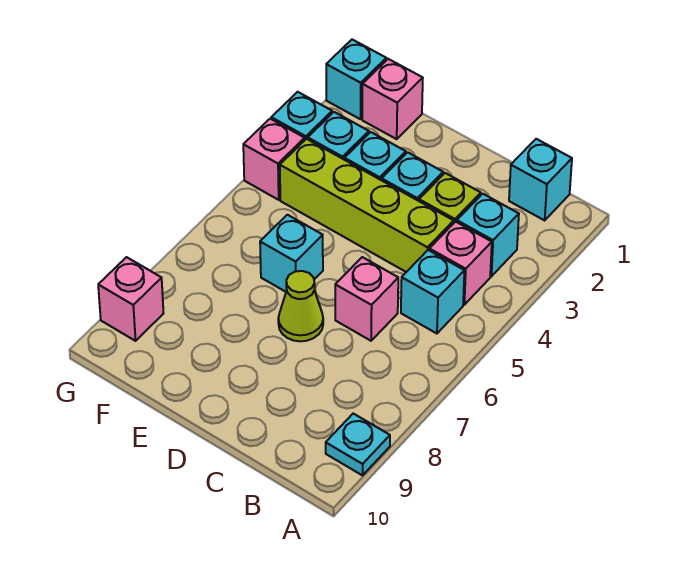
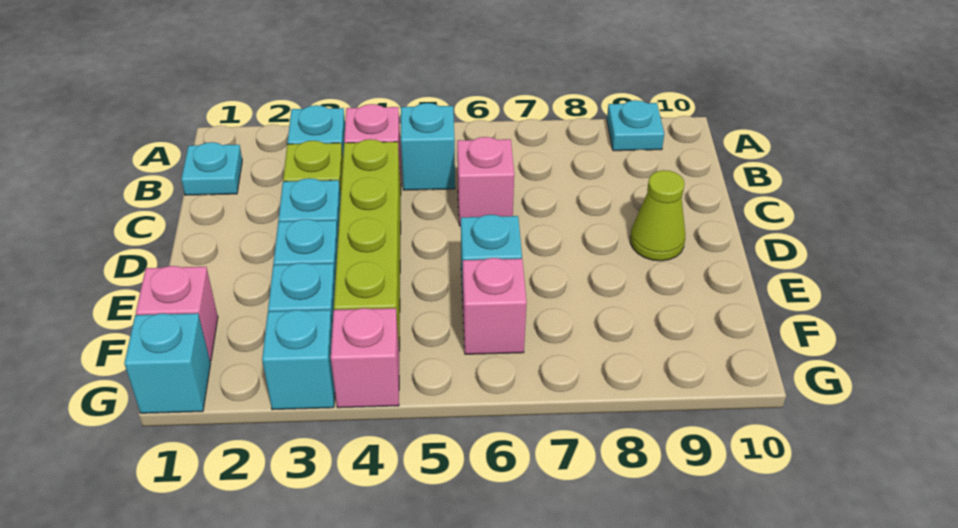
cyan brick B1 level 1 -> cyan plate B1 level 1
lime cone D7 level 1 -> lime cone D9 level 1
pink brick G9 level 1 -> pink brick F6 level 1

